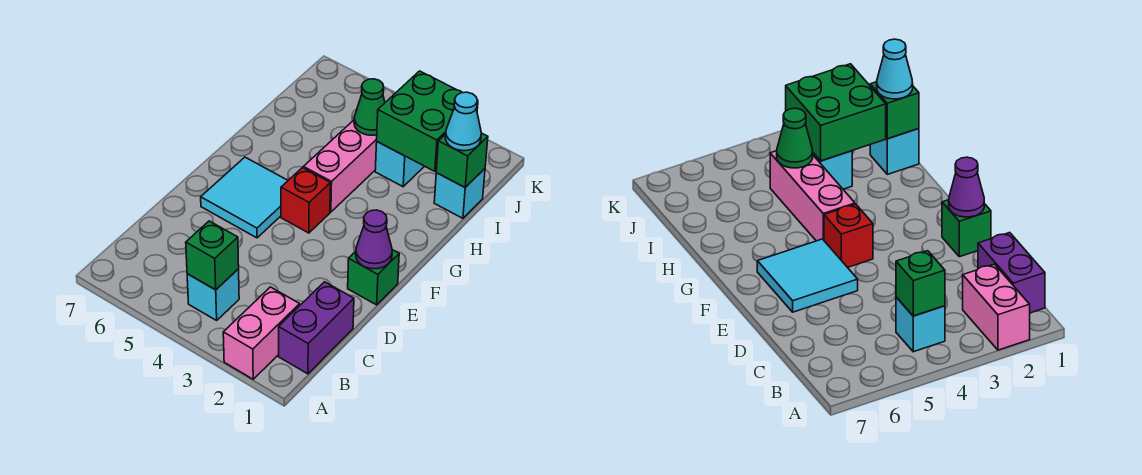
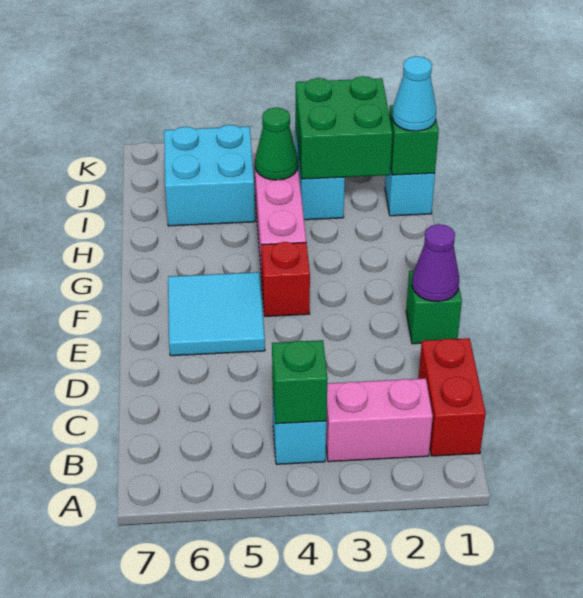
pink brick A2:B2 level 1 -> pink brick B2:B3 level 1
purple brick B1:C1 level 1 -> red brick B1:C1 level 1
none -> cyan brick I5:J6 level 1

